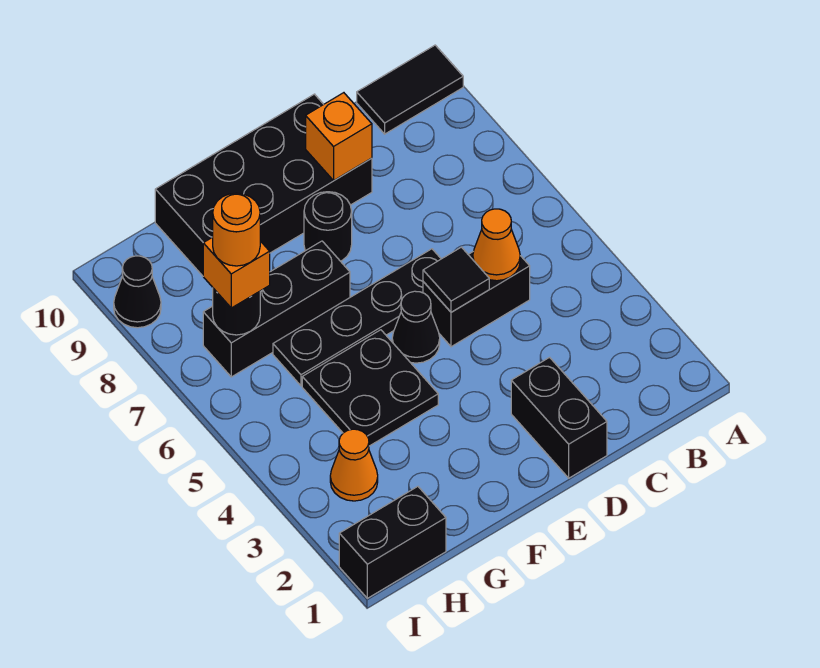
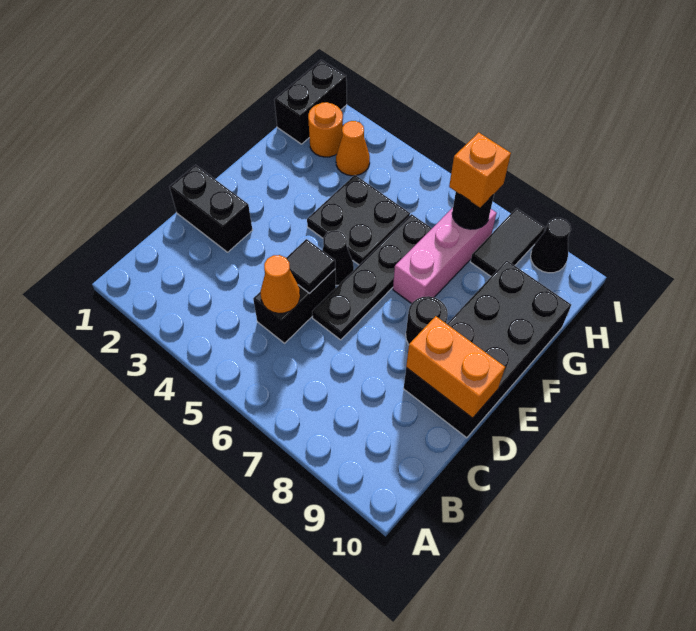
black tile A10:B10 level 1 -> black tile H8:I8 level 1
orange brick D9 level 2 -> orange brick D9:D10 level 2
black brick F7:H7 level 1 -> pink brick F7:H7 level 1
orange round brick H7 level 4 -> orange round brick H2 level 1

